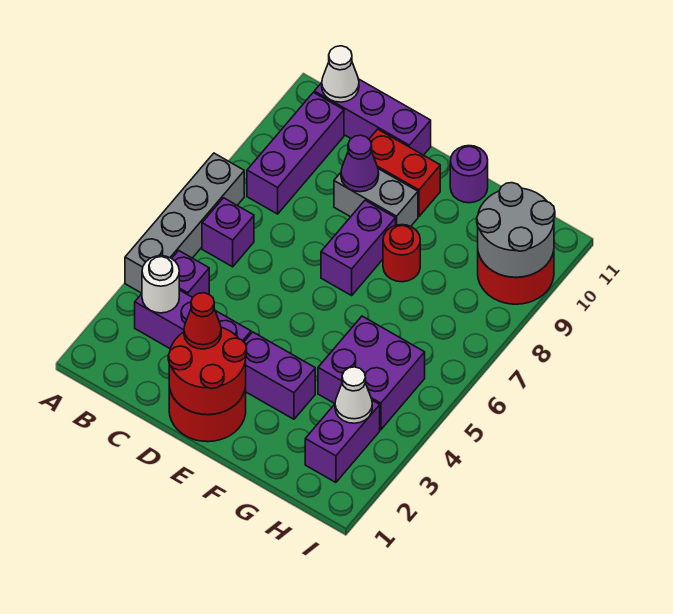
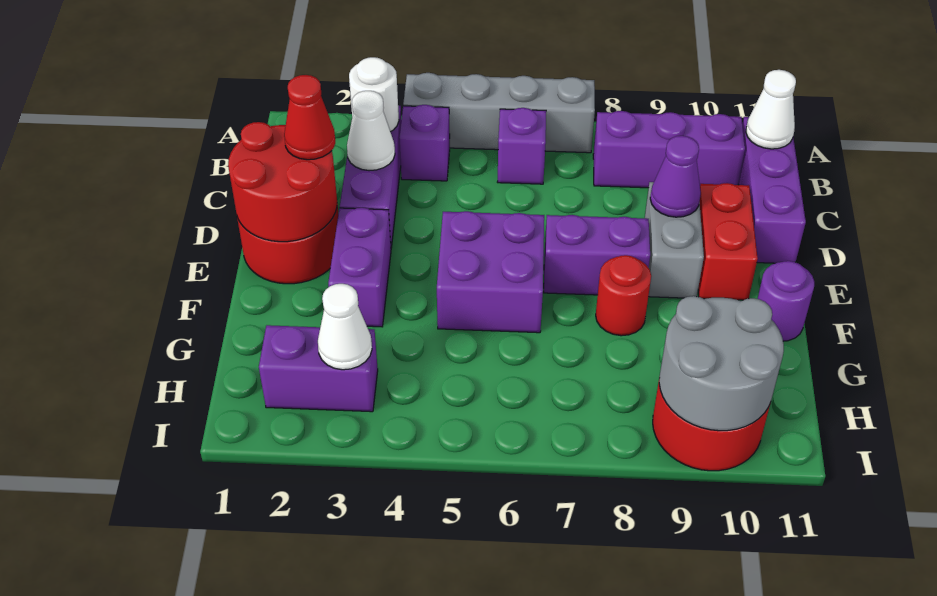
none -> white cone C3 level 2
purple brick G4:H5 level 1 -> purple brick E5:F6 level 1

